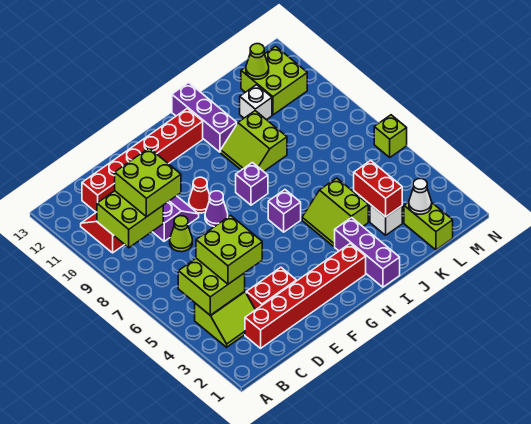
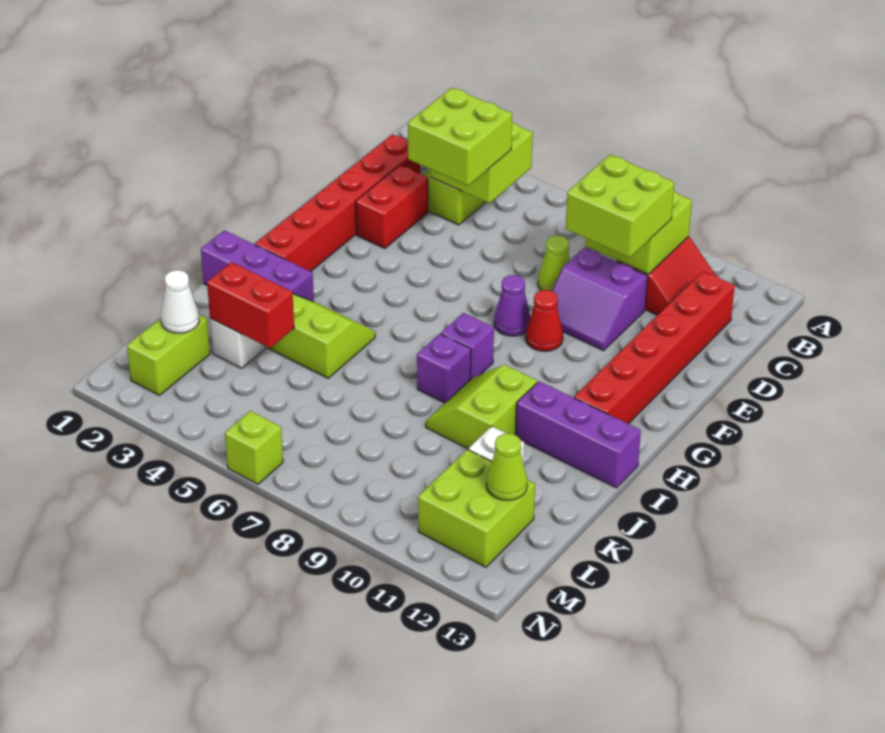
purple brick H6 level 1 -> purple brick I8 level 1
lime slope I9:J10 level 1 top J -> lime slope I9:J10 level 1 top 10
lime brick L1:L2 level 1 -> lime brick L2:M2 level 1

